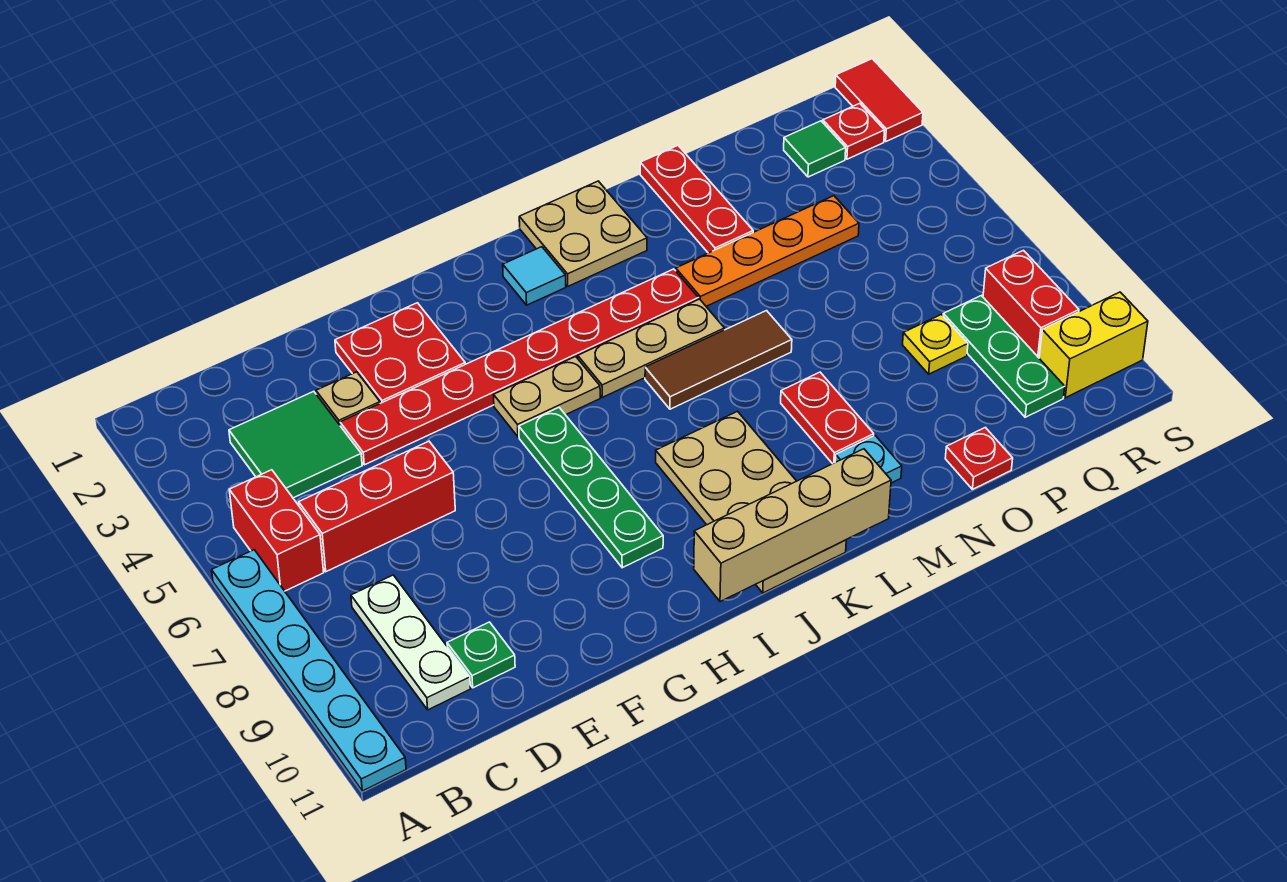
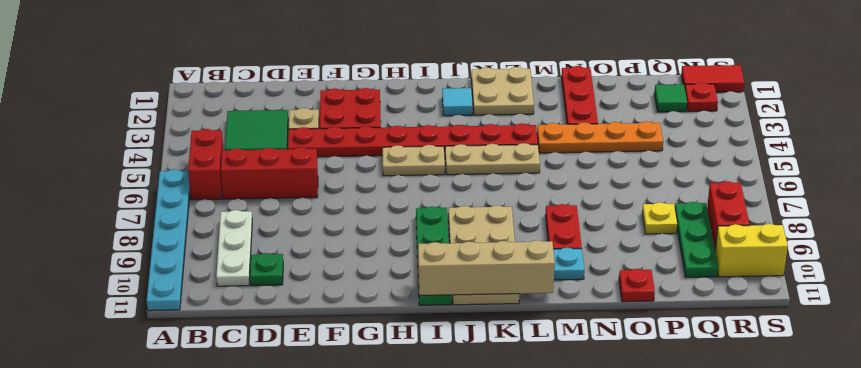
green plate H6:H9 level 1 -> green plate I8:I11 level 1
brown tile K6:M6 level 1 -> none
red tile S1:S2 level 1 -> red tile R1:S1 level 1

